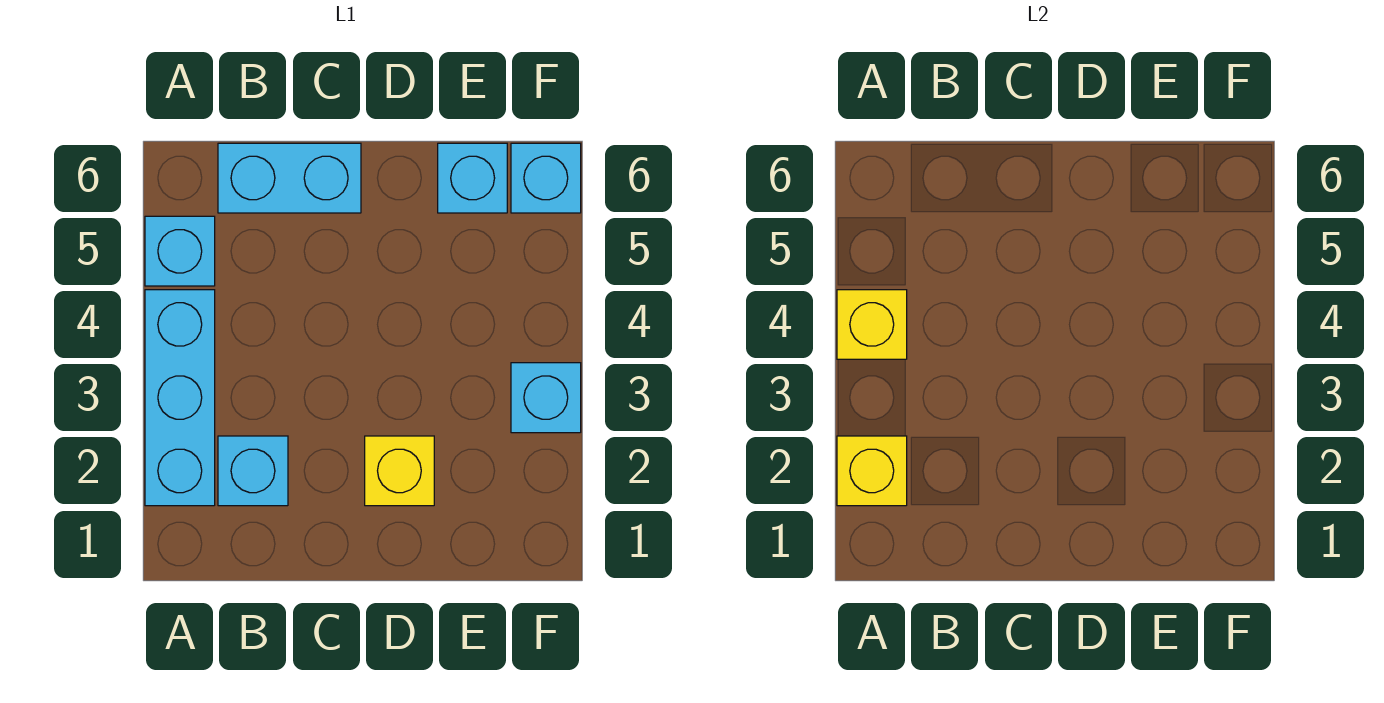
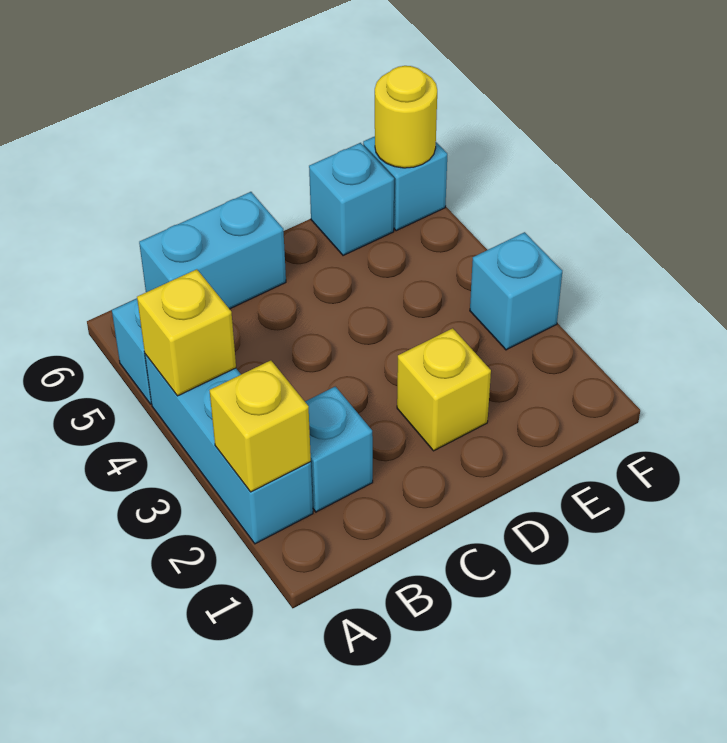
none -> yellow round brick F6 level 2

